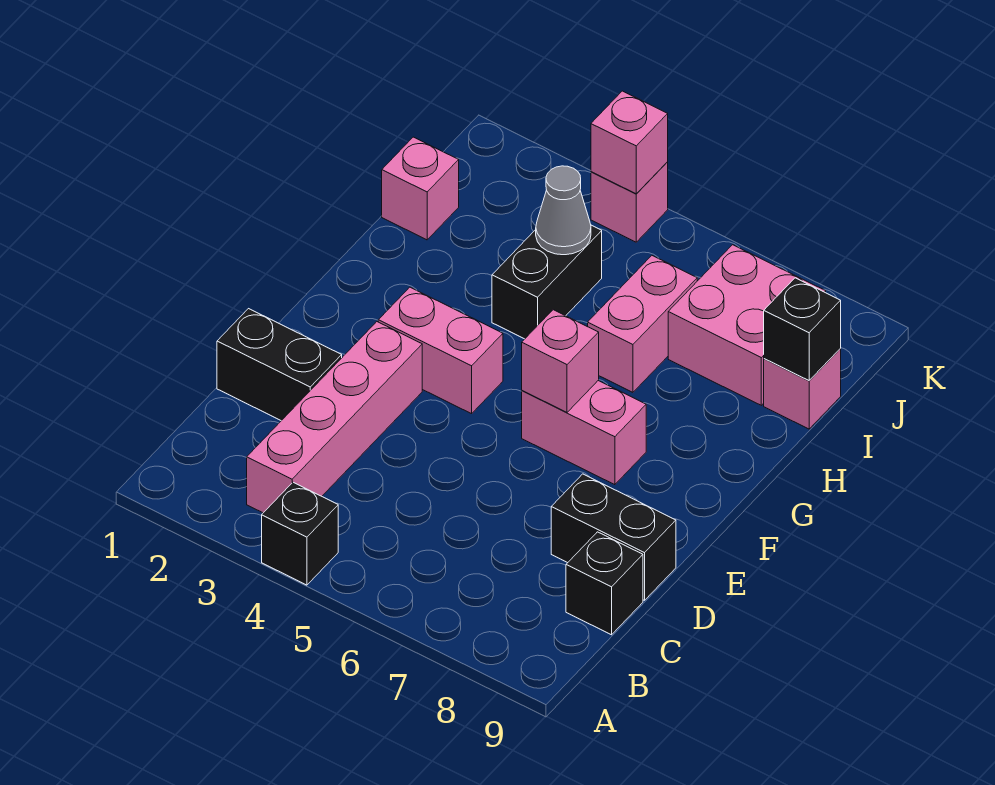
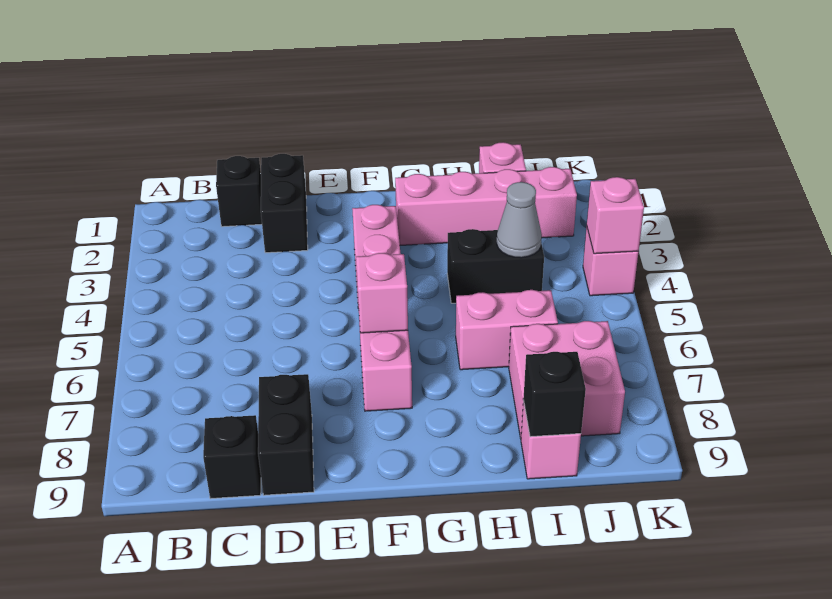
black brick A4 level 1 -> black brick C1 level 1
pink brick B3:E3 level 1 -> pink brick G2:J2 level 1

